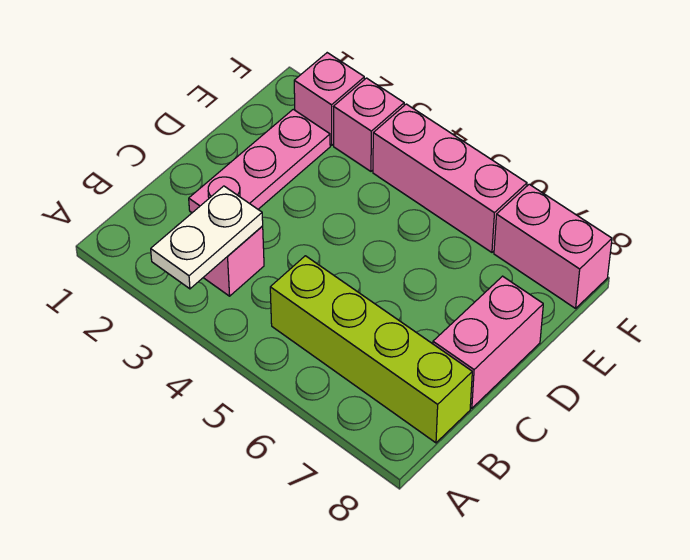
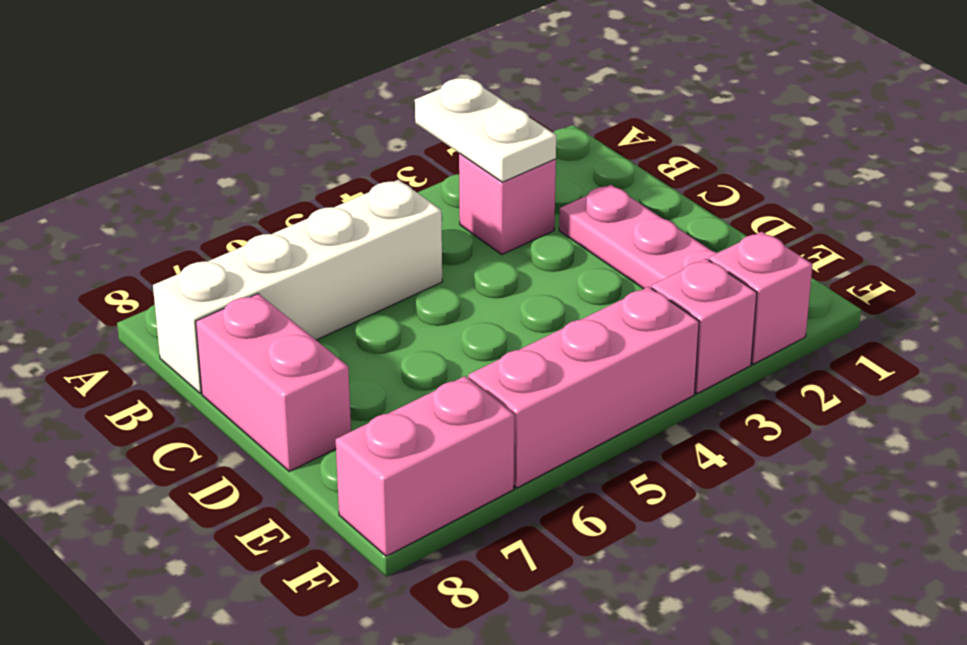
lime brick B5:B8 level 1 -> white brick B5:B8 level 1

